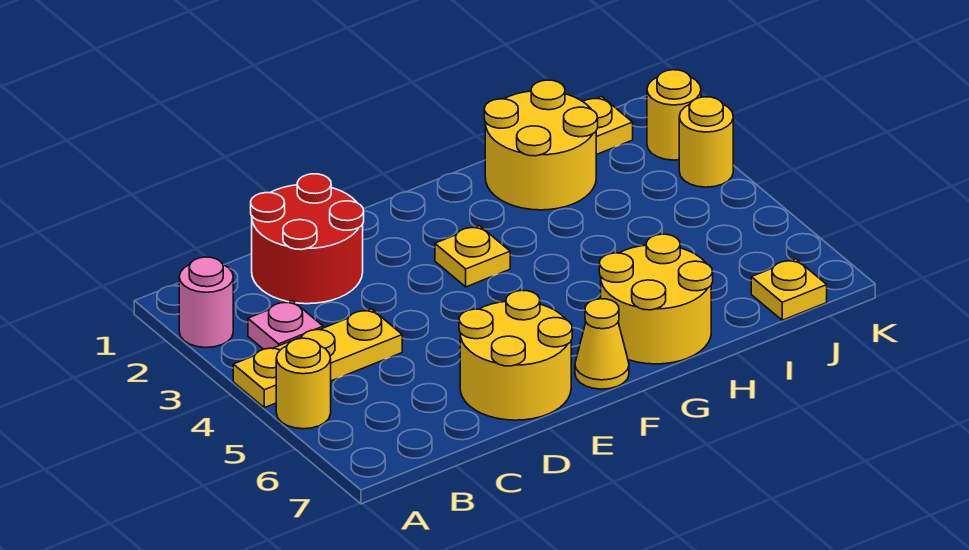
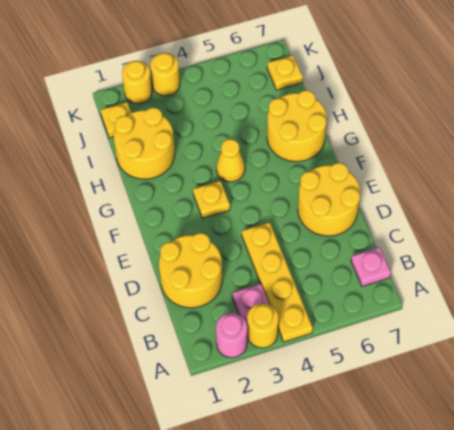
yellow plate A4:C4 level 1 -> yellow plate A4:D4 level 1
yellow round brick A5 level 1 -> yellow round brick A3 level 1
none -> pink plate B7 level 1
red round brick C1:D2 level 1 -> yellow round brick C1:D2 level 1
yellow cone F7 level 1 -> yellow cone G4 level 1

